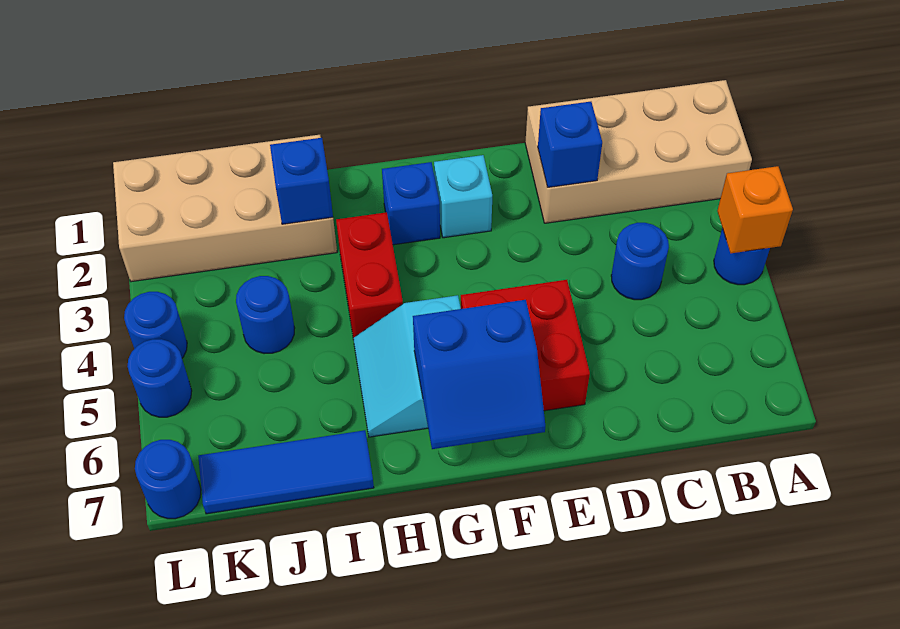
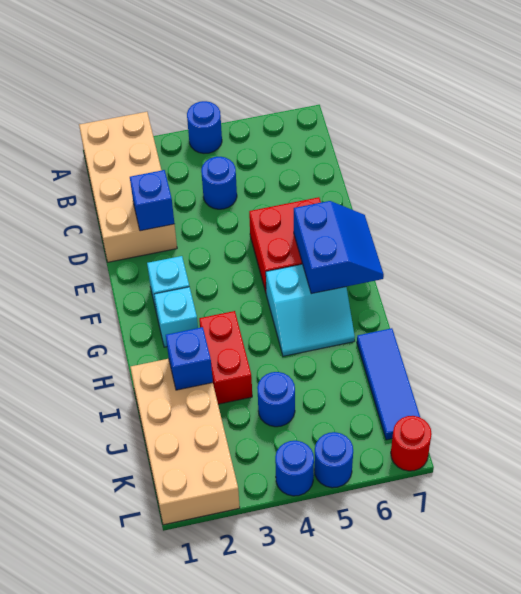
orange brick A4 level 2 -> none
blue brick G2 level 1 -> cyan brick G2 level 1
red brick H3:H4 level 1 -> red brick H3:I3 level 1
blue round brick L7 level 1 -> red round brick L7 level 1

